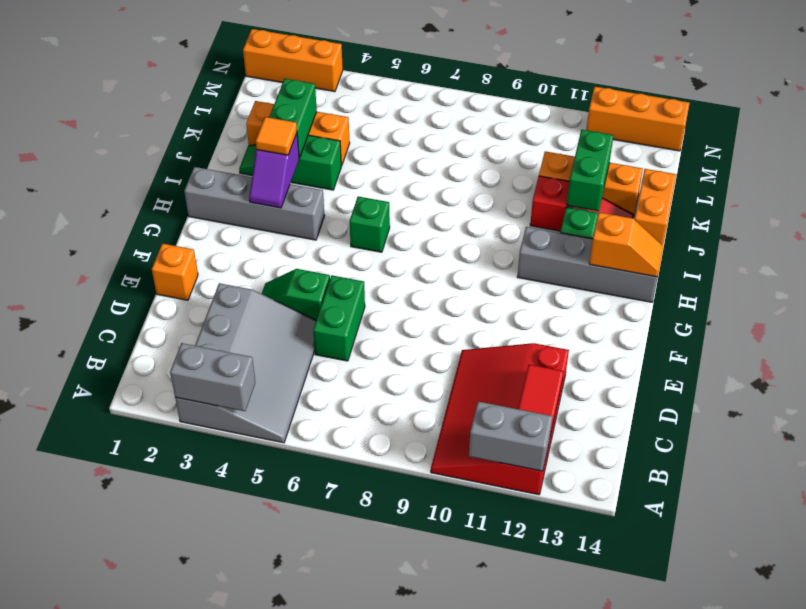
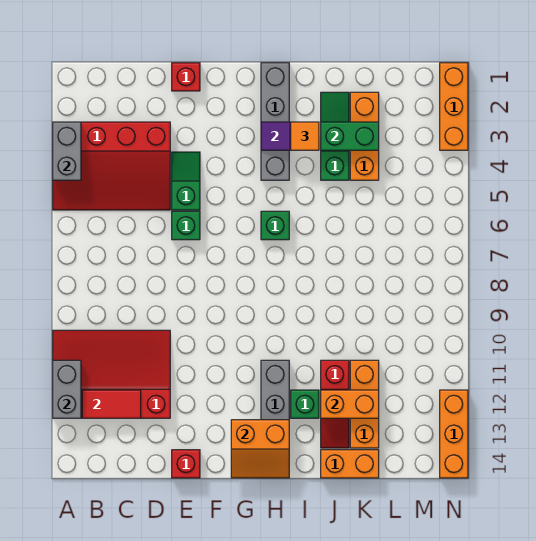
grey slope A3:D5 level 1 top 3 -> red slope A3:D5 level 1 top 3
green brick D6:E6 level 1 -> green brick E6 level 1
orange brick E1 level 1 -> red brick E1 level 1
none -> red brick E14 level 1
orange slope H13:H14 level 2 top 13 -> orange slope G13:H14 level 2 top 13
green brick J12:K12 level 2 -> orange brick J12:K12 level 2

